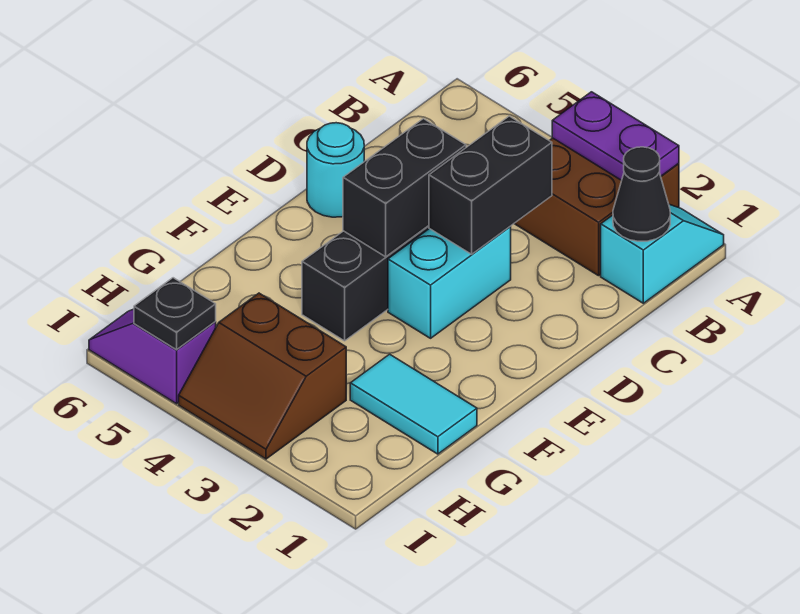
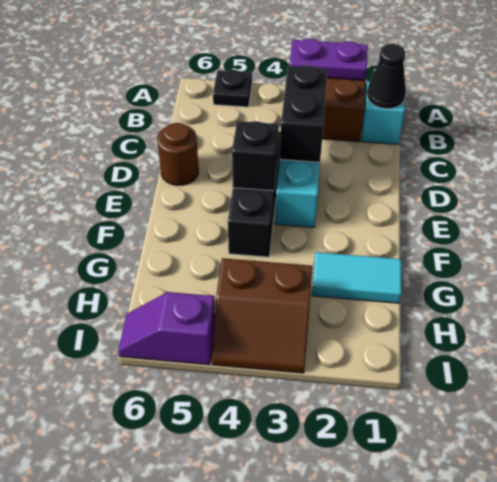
black brick D4:E4 level 2 -> black brick E4 level 2
cyan round brick D6 level 1 -> brown round brick D6 level 1
black plate I5 level 2 -> black plate A5 level 1

